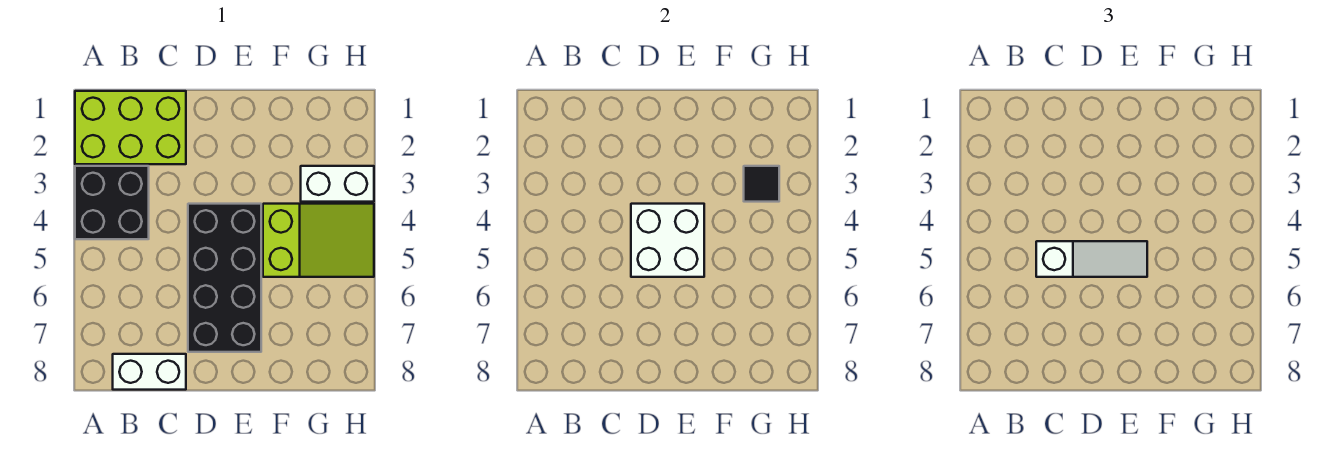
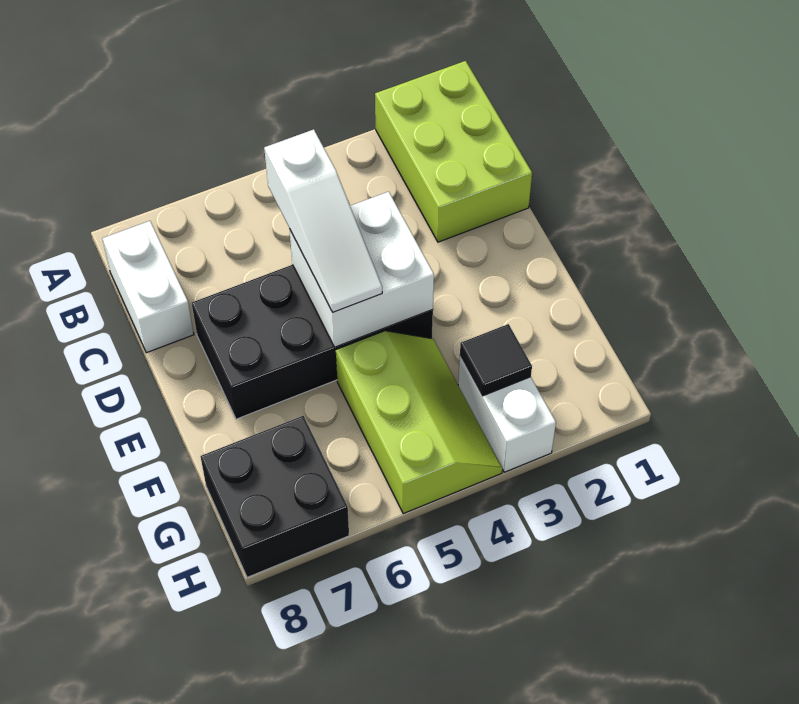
black brick A3:B4 level 1 -> black brick G7:H8 level 1
lime slope F4:H5 level 1 top F -> lime slope F4:H5 level 1 top 5

